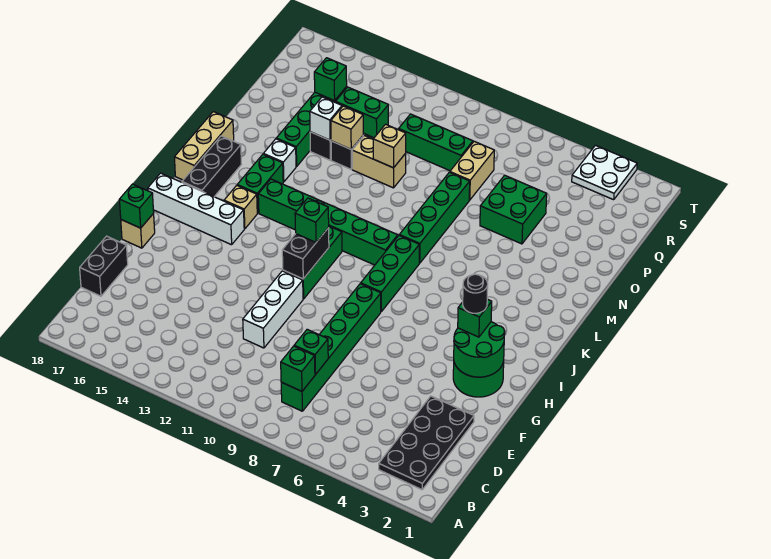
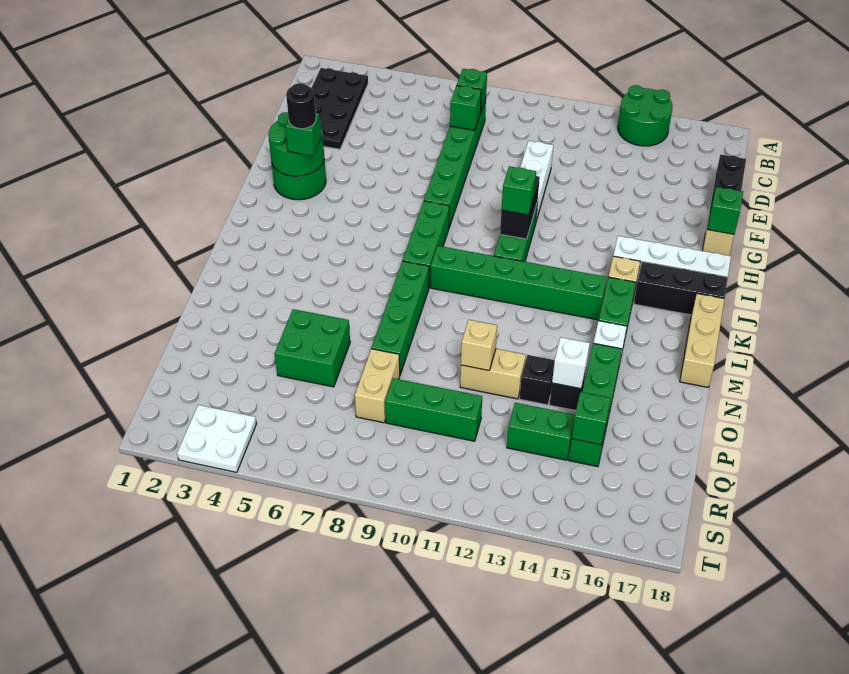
none -> green round brick A14:B15 level 1
black brick J17:L17 level 1 -> black brick J16:J18 level 1
tan brick O13 level 2 -> none

